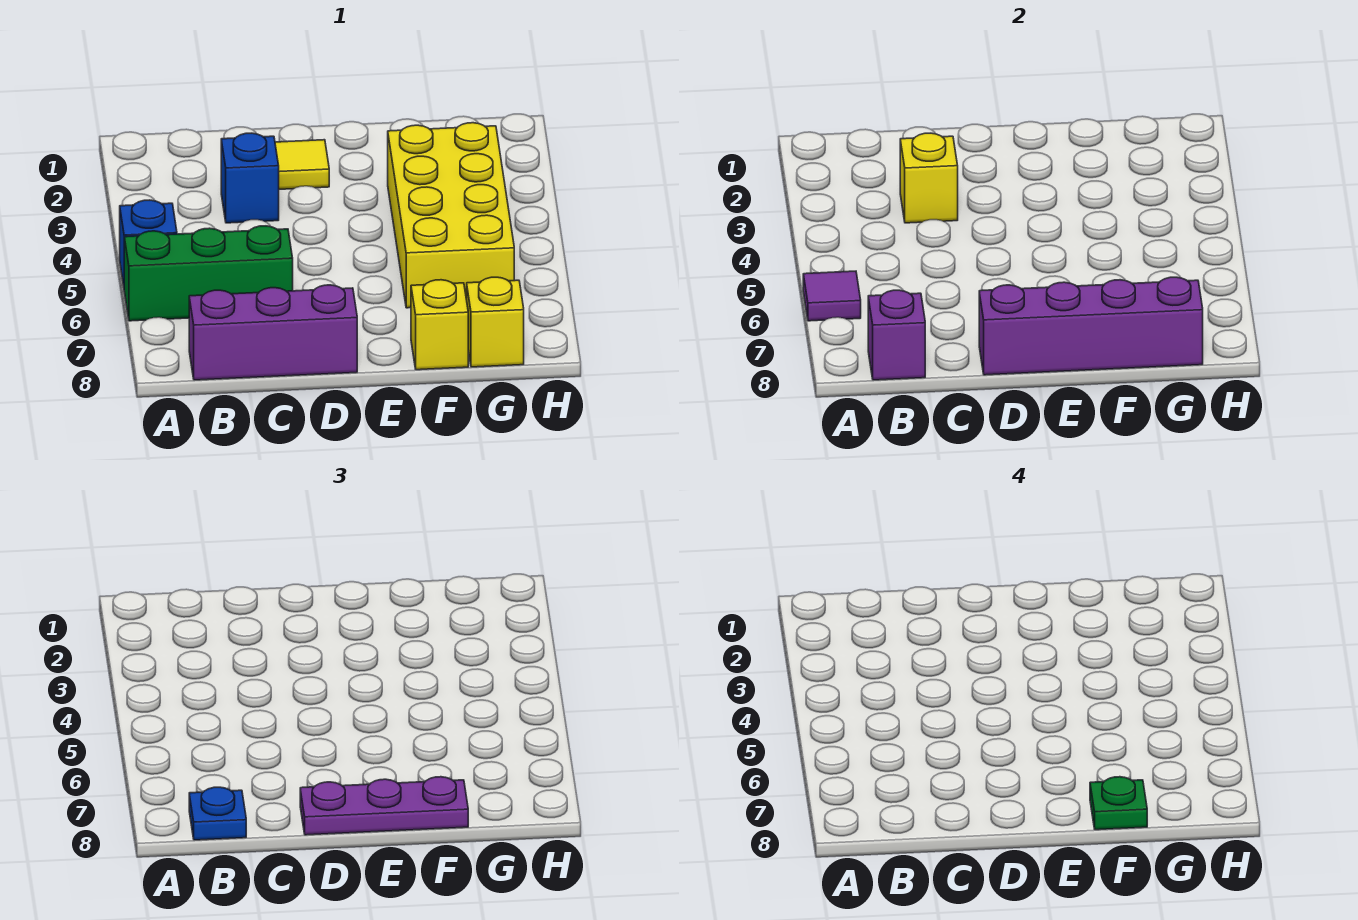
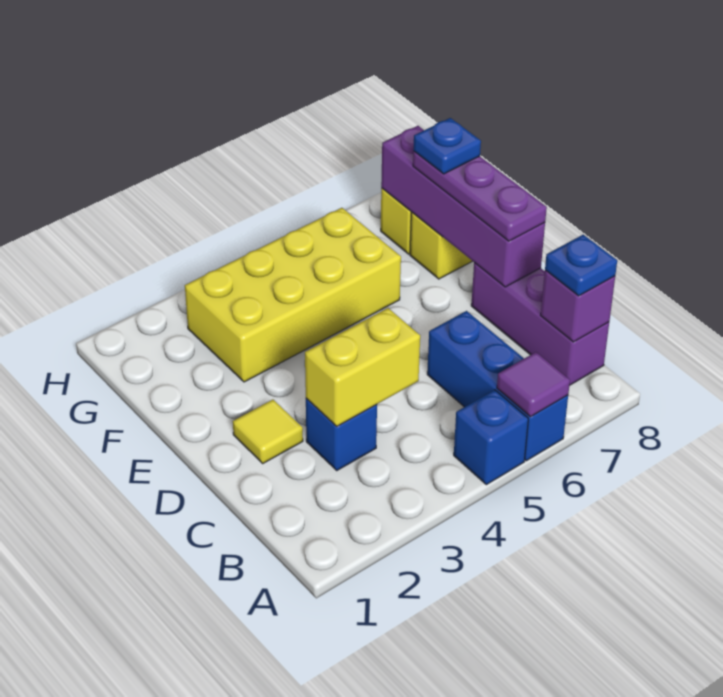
green brick A6:C6 level 1 -> blue brick A6:C6 level 1
yellow brick C3 level 2 -> yellow brick C3:C4 level 2
green plate F8 level 4 -> blue plate F8 level 4

